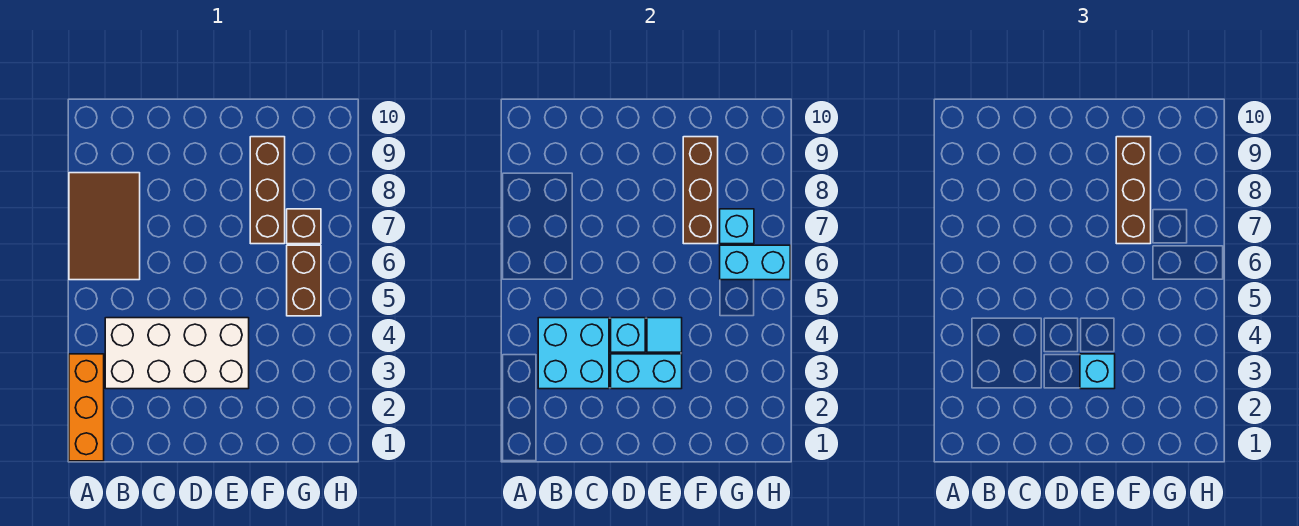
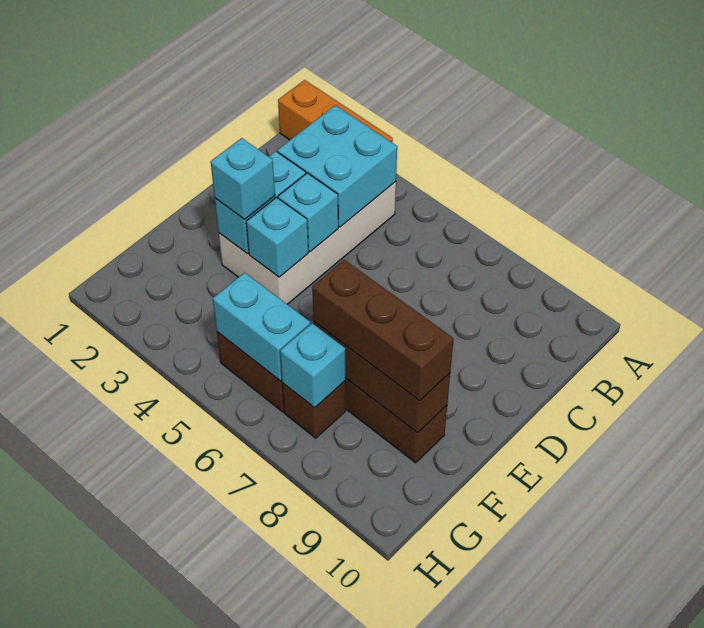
brown tile A6:B8 level 1 -> none
cyan tile E4 level 2 -> cyan brick E4 level 2
cyan brick G6:H6 level 2 -> cyan brick G5:G6 level 2

